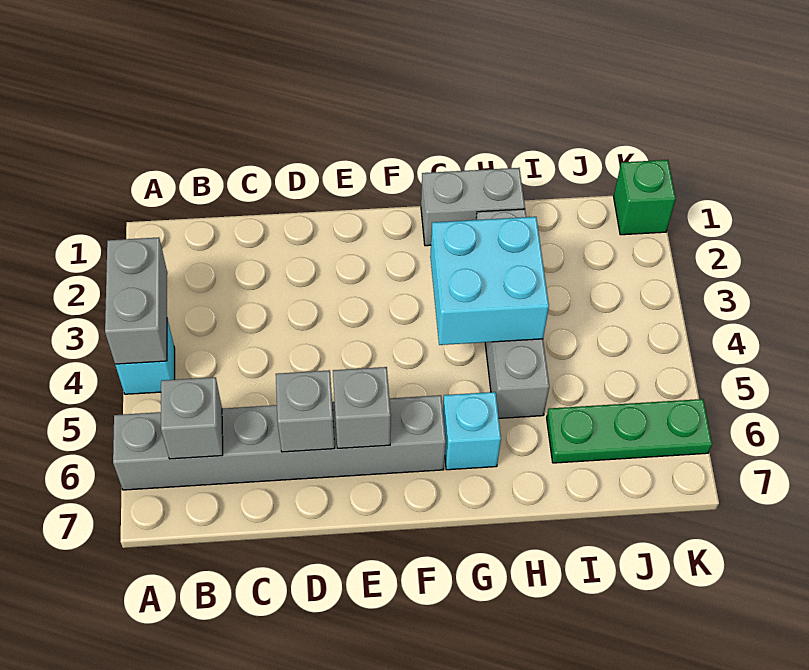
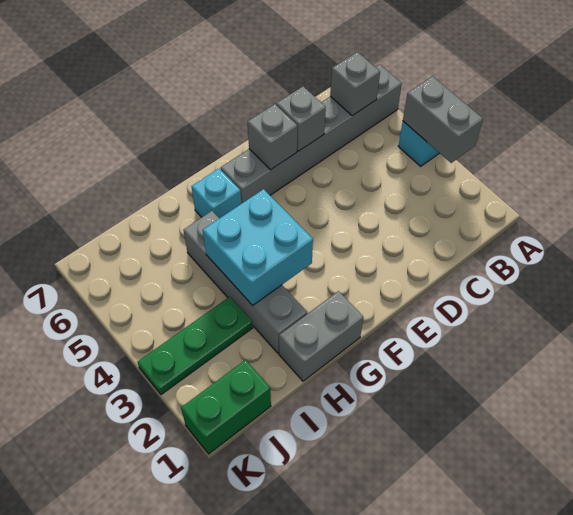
green plate I6:K6 level 1 -> green plate I3:K3 level 1
green brick K1 level 1 -> green brick J1:K1 level 1

